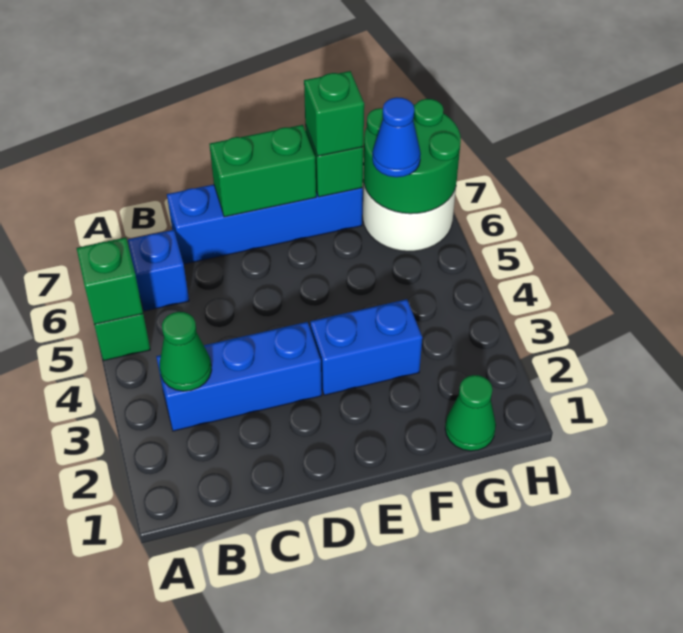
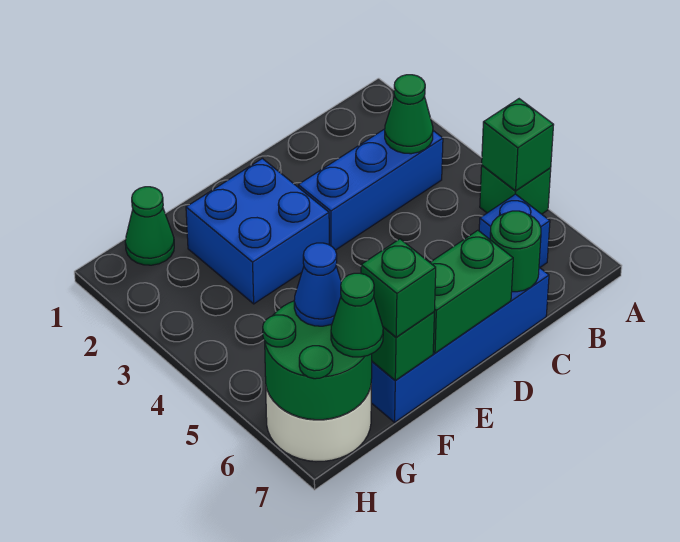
none -> green round brick C7 level 2
blue brick E3:F3 level 1 -> blue brick E2:F3 level 1
none -> green cone G7 level 3

